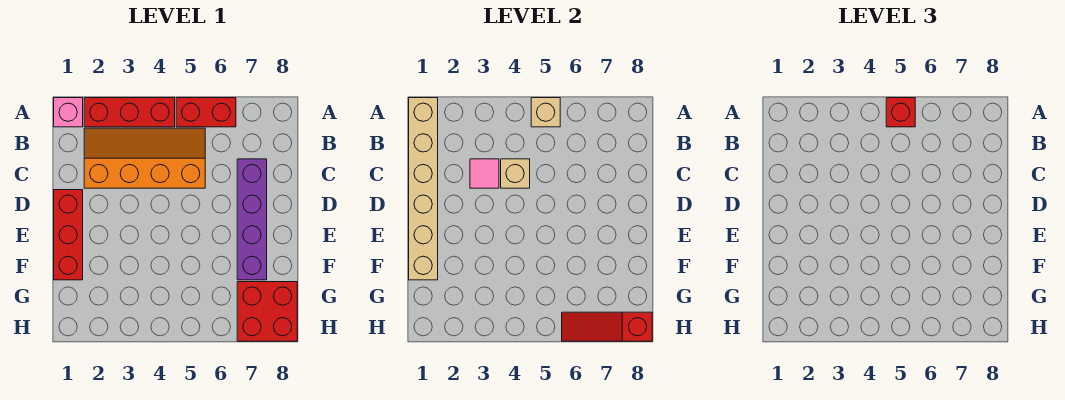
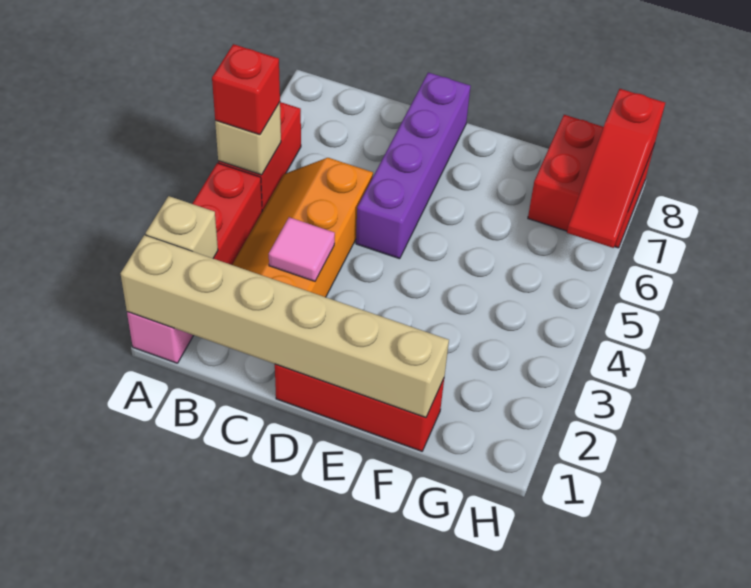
tan brick C4 level 2 -> tan brick A2 level 2
purple brick C7:F7 level 1 -> purple brick D5:D8 level 1

